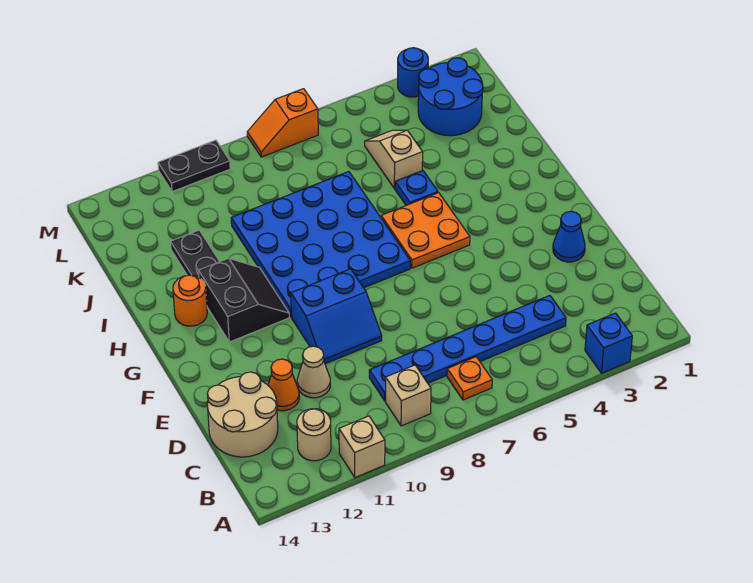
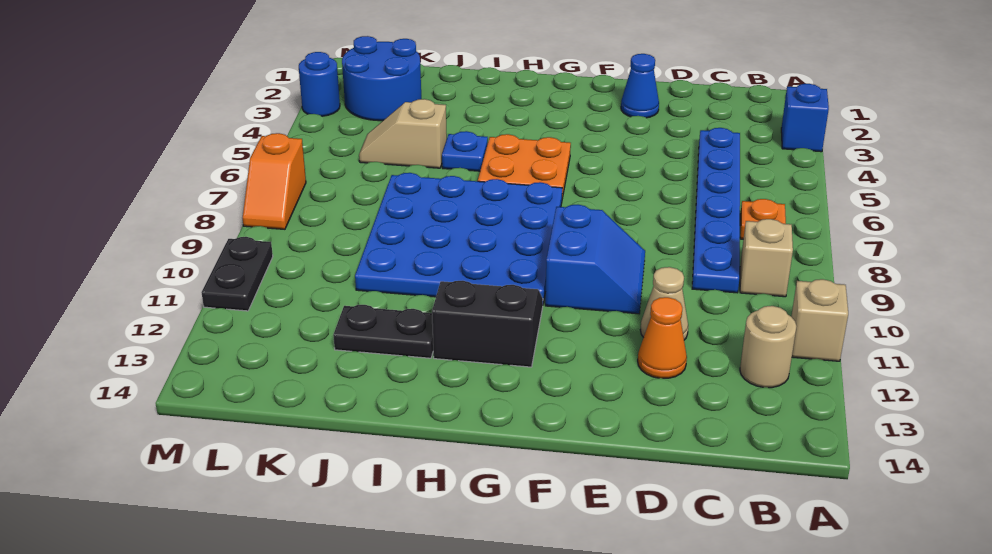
tan round brick C13:D14 level 1 -> none
orange round brick H13 level 1 -> none

